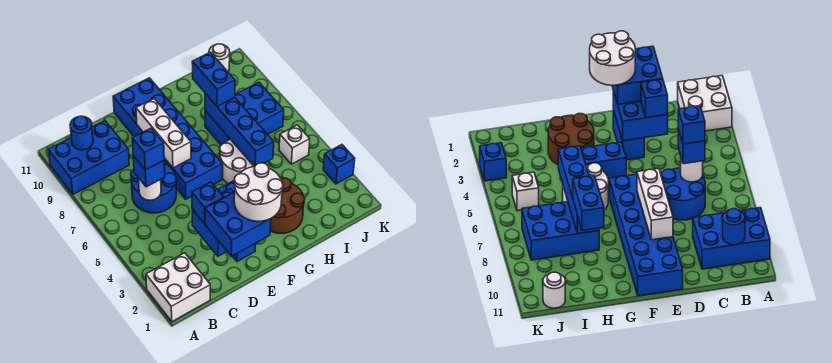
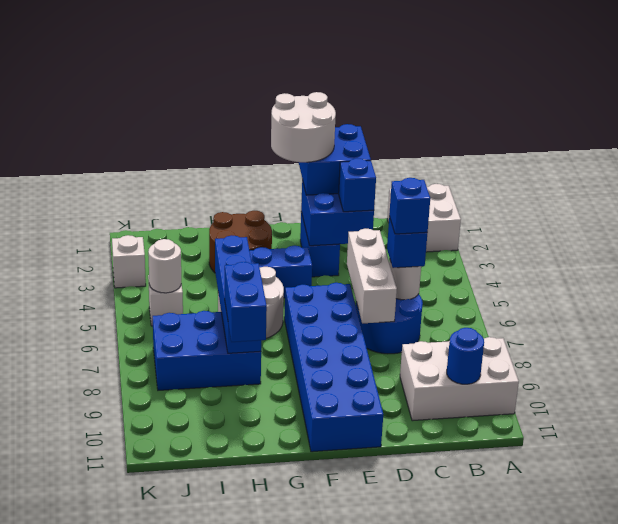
blue brick A9:C10 level 1 -> white brick A9:C10 level 1
white brick E7:E9 level 2 -> white brick D5:D7 level 2
white round brick J11 level 1 -> white round brick J5 level 2
blue brick K3 level 1 -> white brick K3 level 1

